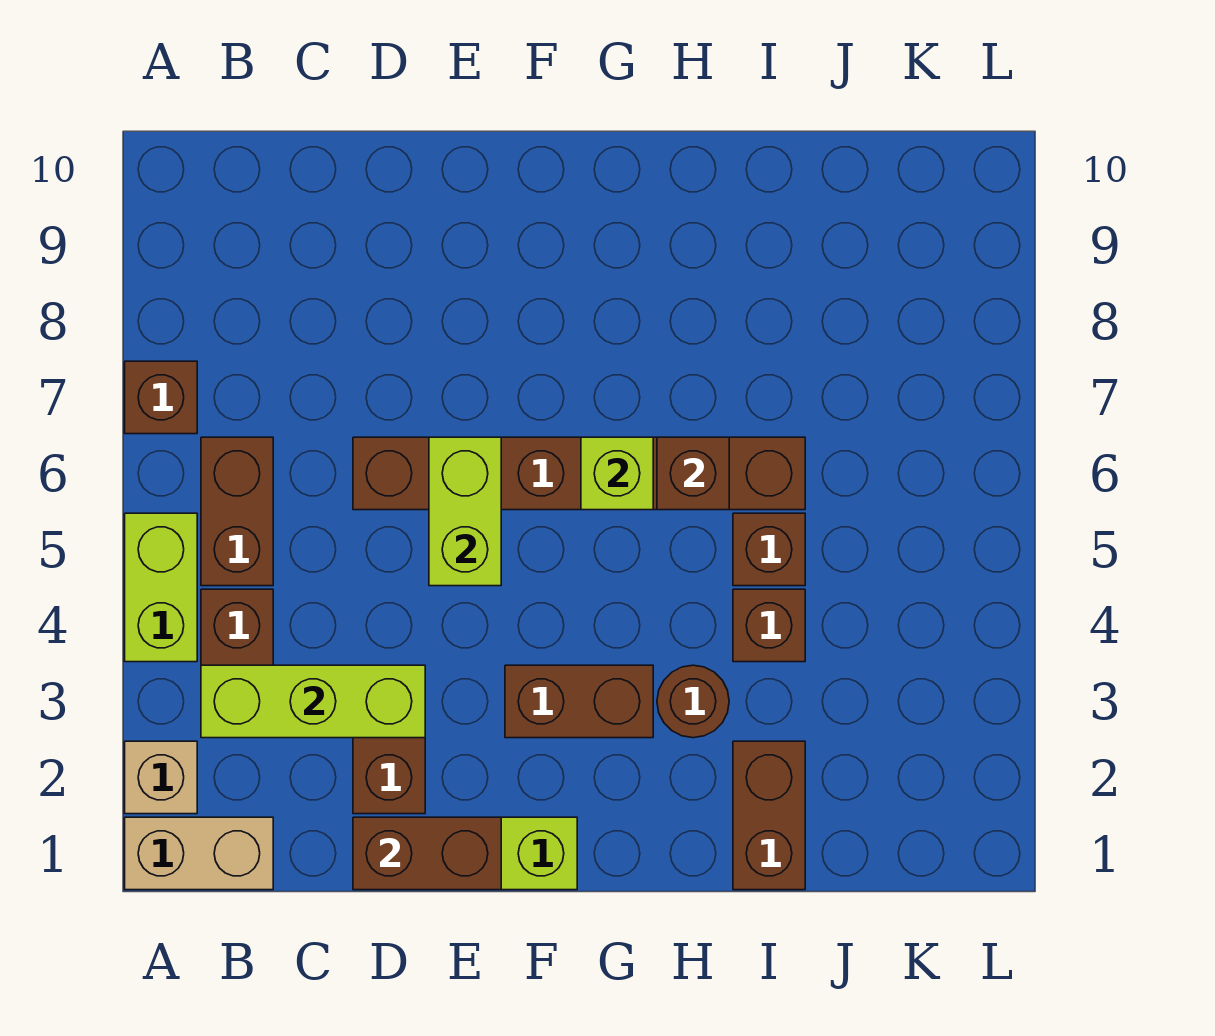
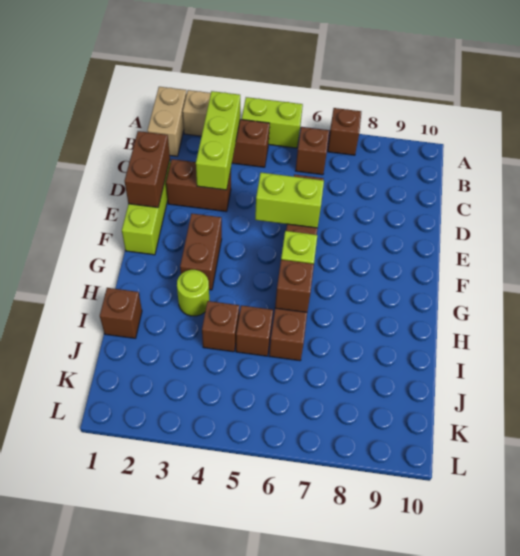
brown brick B5:B6 level 1 -> brown brick B6 level 1
brown round brick H3 level 1 -> lime round brick H3 level 1
brown brick I1:I2 level 1 -> brown brick I1 level 1

